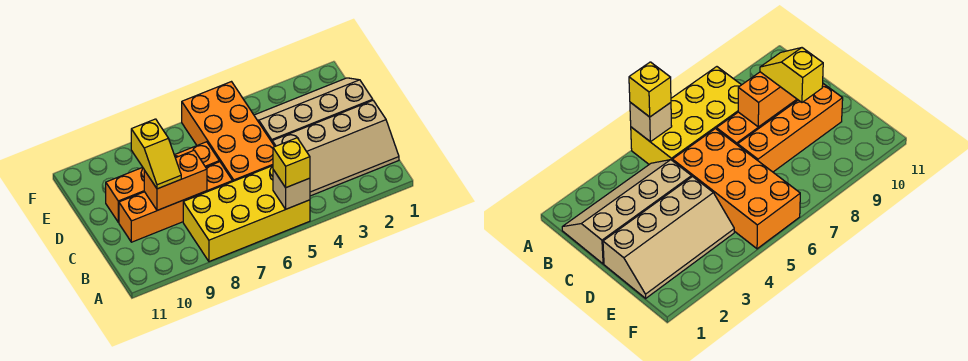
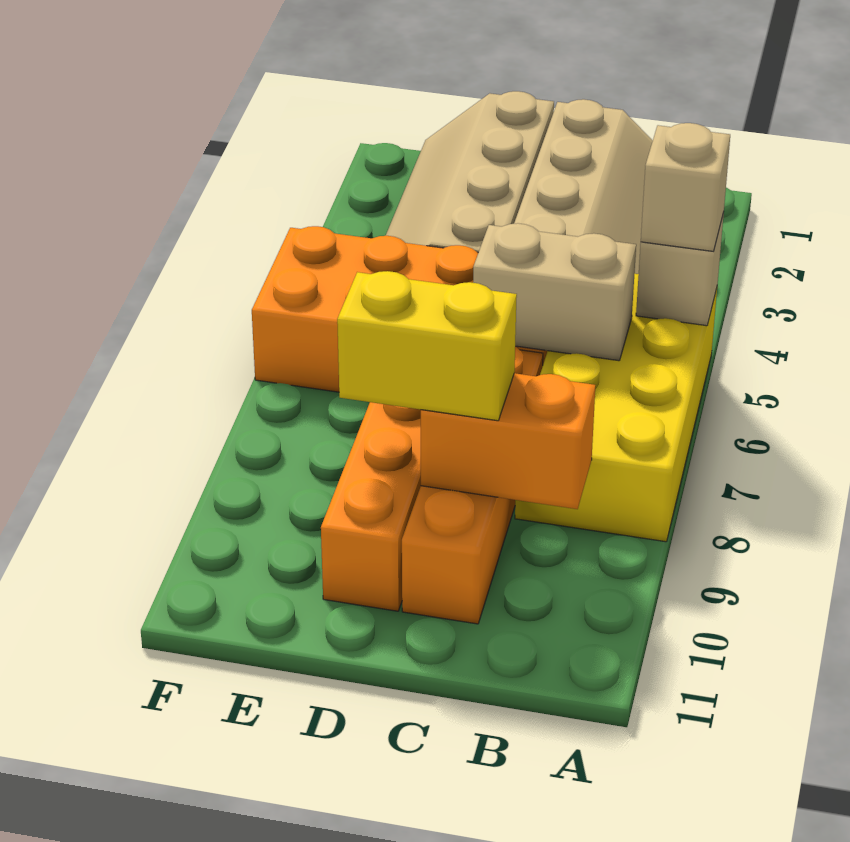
yellow brick A5 level 3 -> tan brick A5 level 3
none -> tan brick B6:C6 level 2
orange brick C8:C9 level 2 -> orange brick B9:C9 level 2
yellow slope C9:D9 level 3 top D -> yellow brick C9:D9 level 3

